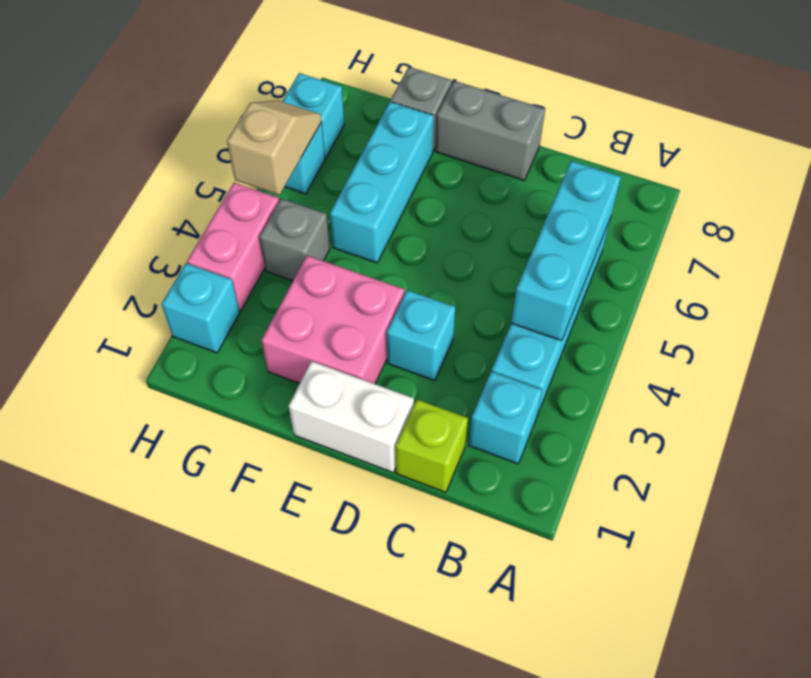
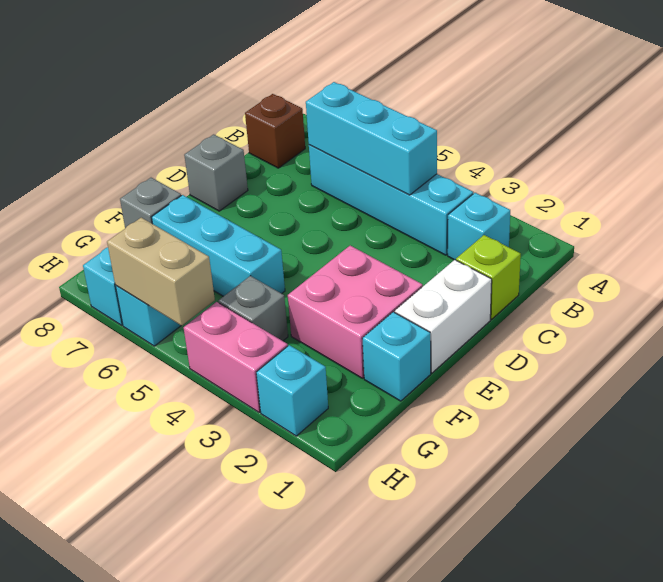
none -> brown brick B8 level 1
cyan brick D3 level 1 -> cyan brick F1 level 1
grey brick D8:E8 level 1 -> grey brick D8 level 1
tan slope H5:H6 level 2 top 5 -> tan brick H5:H6 level 2

